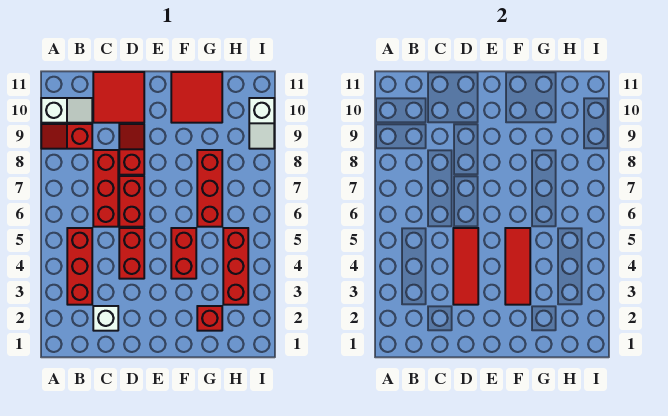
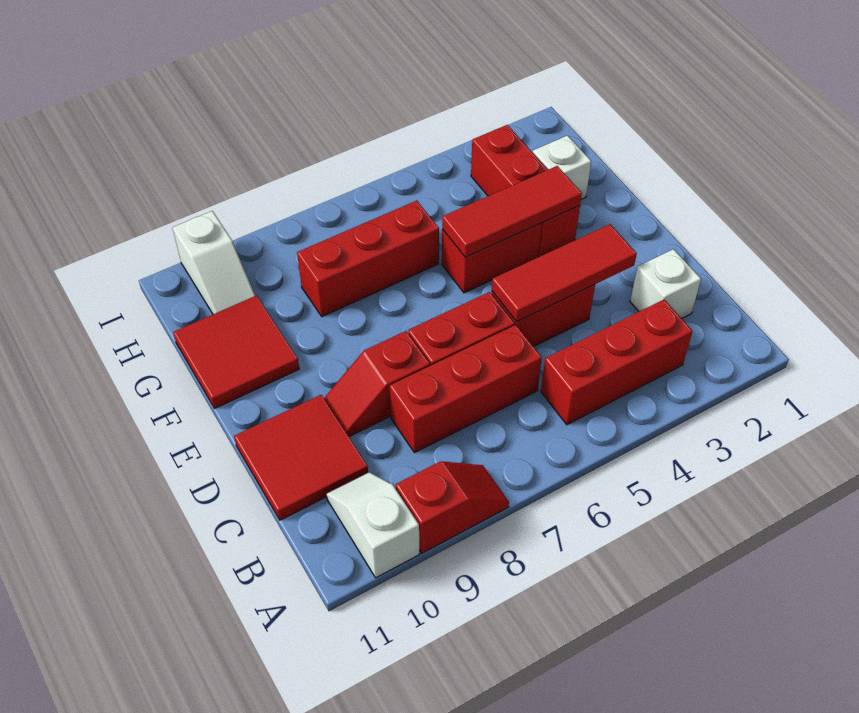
red slope A9:B9 level 1 top B -> red slope A8:A9 level 1 top 9
red brick G2 level 1 -> white brick G2 level 1
red brick H3:H5 level 1 -> red brick F3:H3 level 1
white slope I9:I10 level 1 top 10 -> white slope H10:I10 level 1 top I

